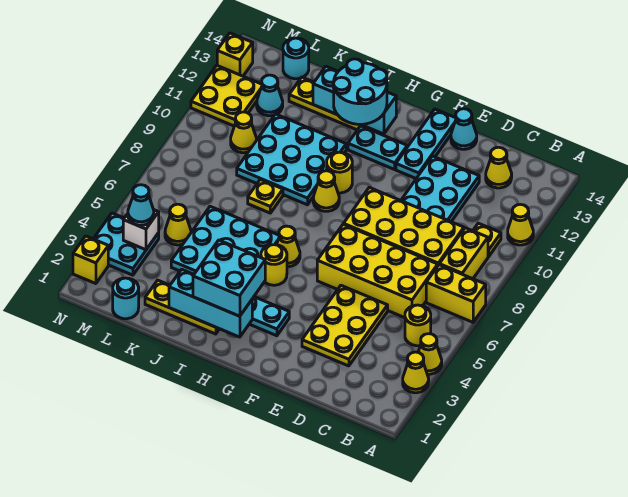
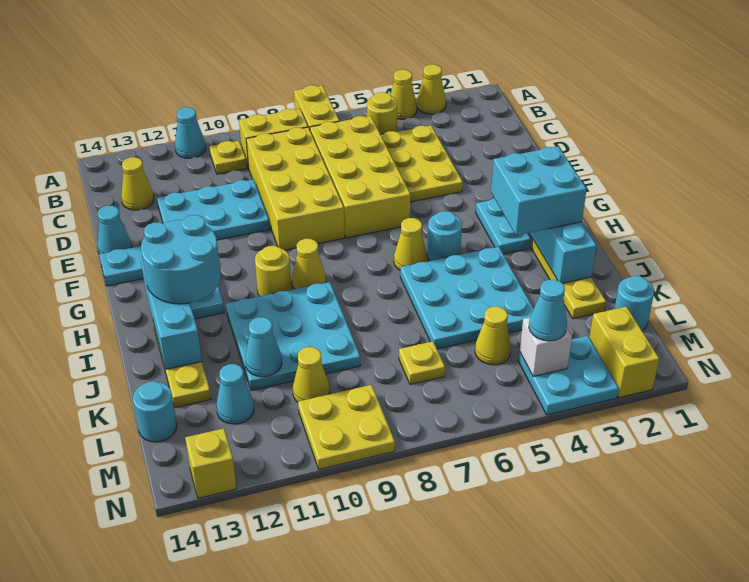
yellow cone A11 level 1 -> cyan cone A11 level 1
yellow plate D3:E5 level 1 -> yellow plate C4:E5 level 1
yellow round brick H5 level 1 -> cyan round brick H5 level 1
yellow plate J8 level 1 -> yellow plate L7 level 1
none -> cyan cone K11 level 2
yellow plate M11:N12 level 1 -> yellow plate M9:N10 level 1
yellow brick N2 level 1 -> yellow brick M2:N2 level 1

